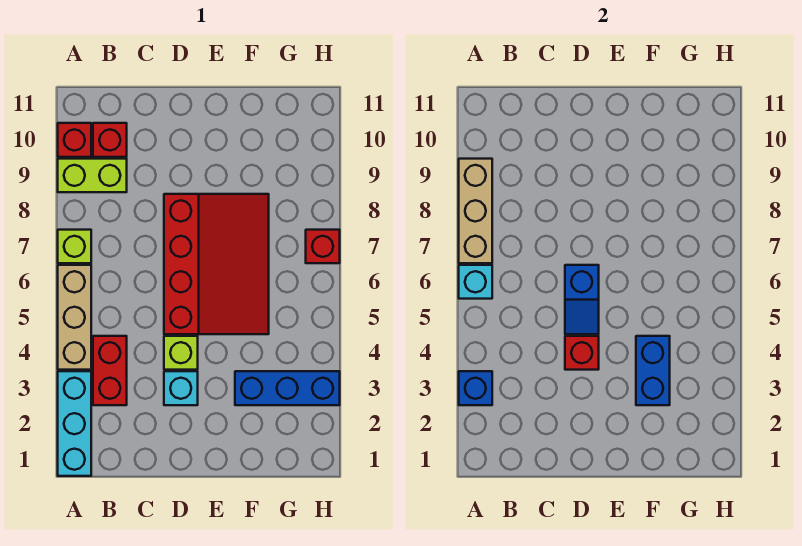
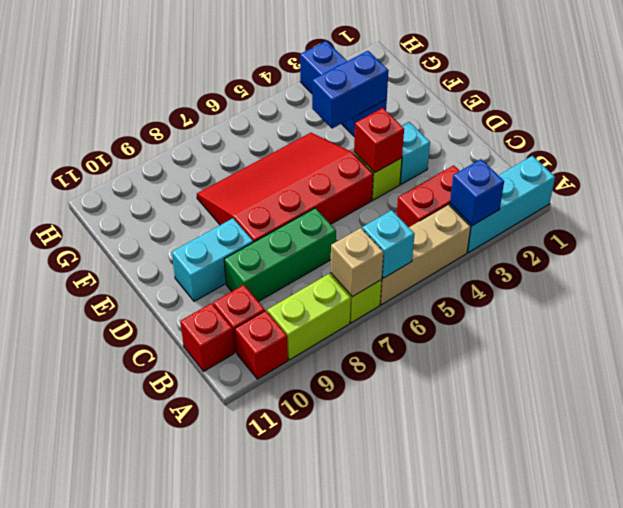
tan brick A7:A9 level 2 -> tan brick A7 level 2
lime brick A9:B9 level 1 -> lime brick A8:A9 level 1
none -> green brick C7:C9 level 1
blue slope D5:D6 level 2 top 6 -> none
none -> cyan brick D9:D10 level 1
red brick H7 level 1 -> red brick B11 level 1

